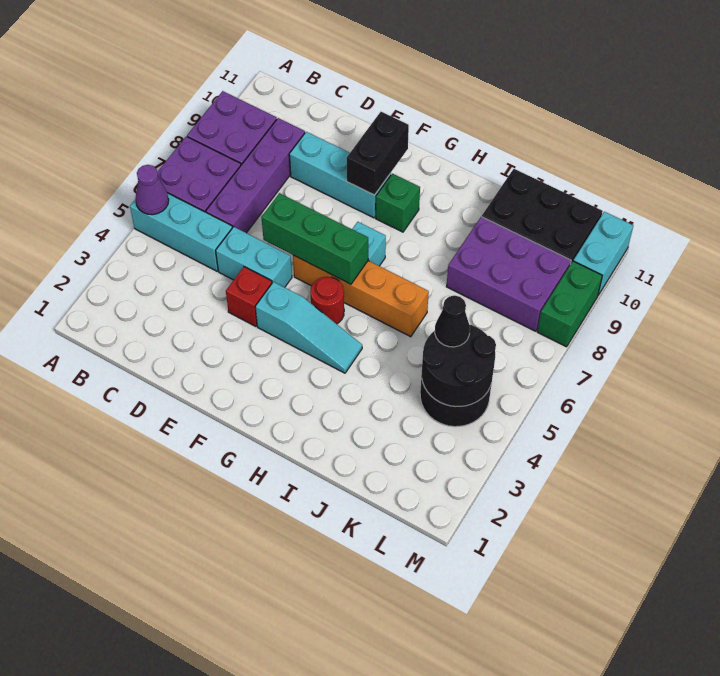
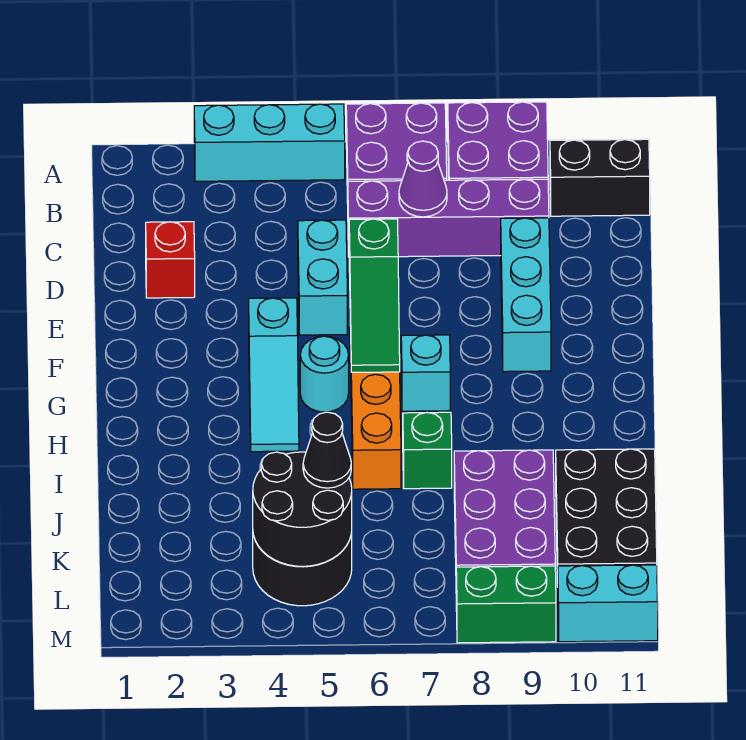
cyan brick A5:C5 level 1 -> cyan brick A3:A5 level 1
purple cone A5 level 2 -> purple cone C7 level 2
red brick E4 level 1 -> red brick D2 level 1
green brick E6:G6 level 2 -> green slope E6:G6 level 2 top E
black brick F9:F10 level 2 -> black brick B10:B11 level 1
red round brick G5 level 1 -> cyan round brick G5 level 1
green brick G9 level 1 -> green brick I7 level 1

